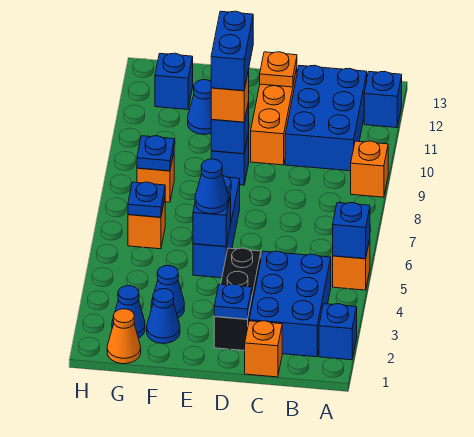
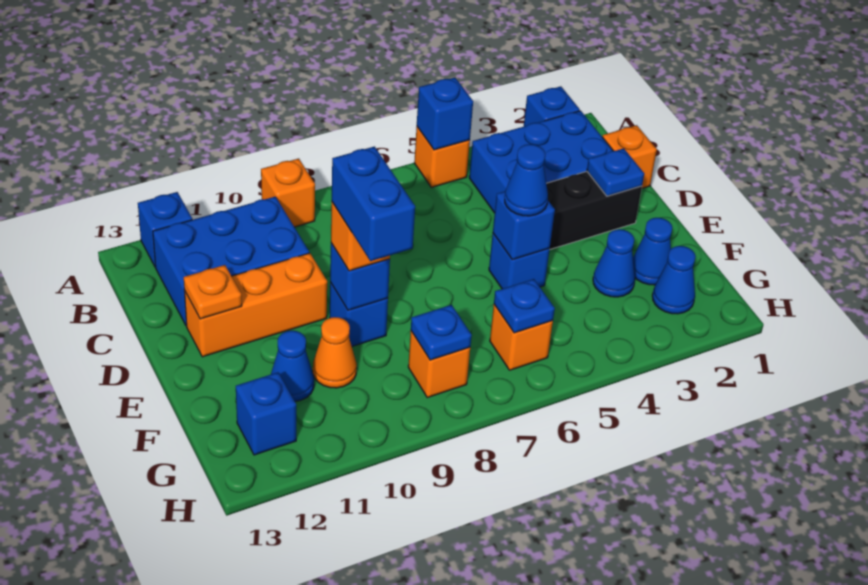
blue brick E5:E7 level 1 -> blue brick E5 level 1
blue brick E9:E10 level 4 -> blue brick E9:F9 level 4
orange cone G1 level 1 -> orange cone F10 level 1

